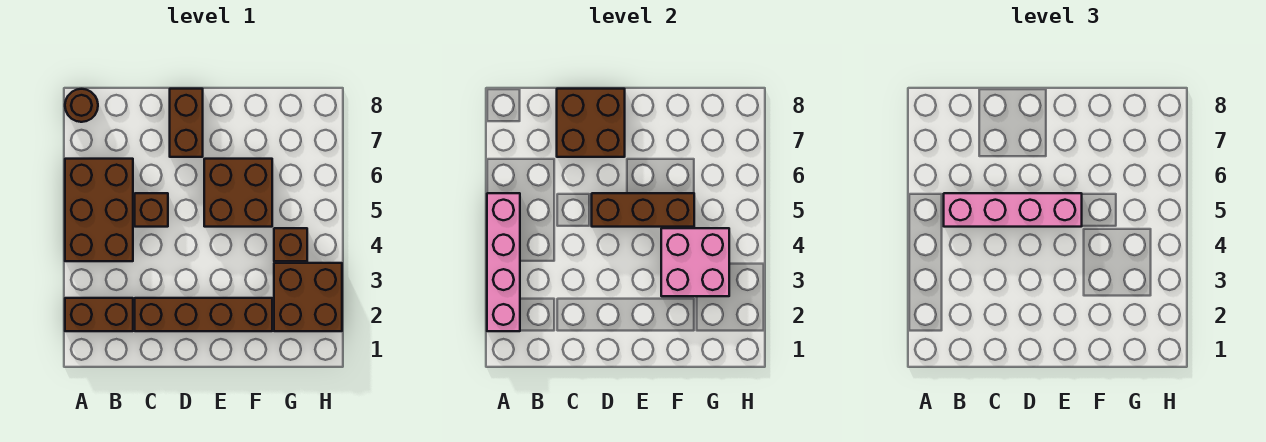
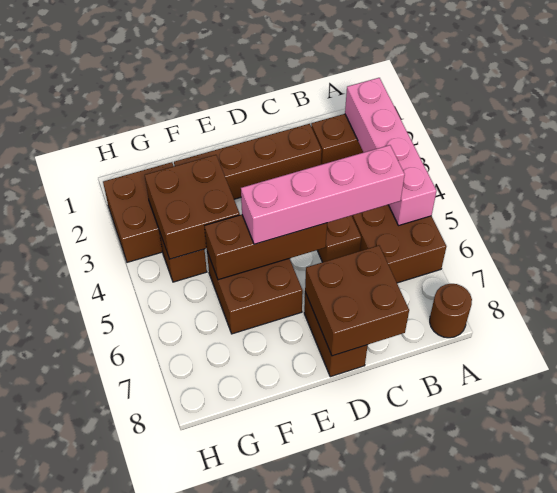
pink brick F3:G4 level 2 -> brown brick F3:G4 level 2

